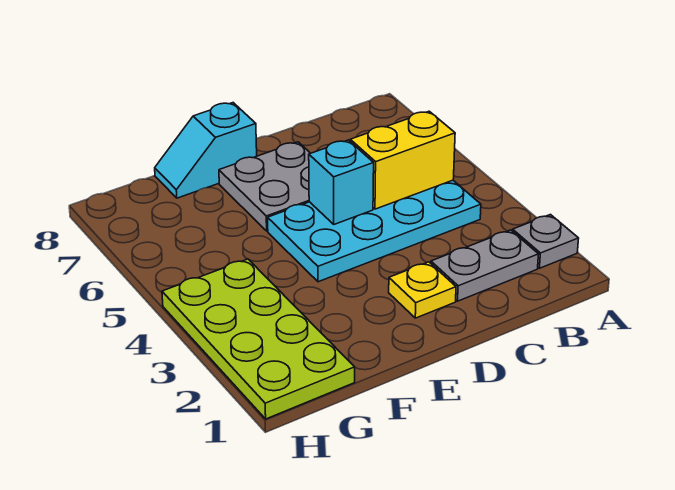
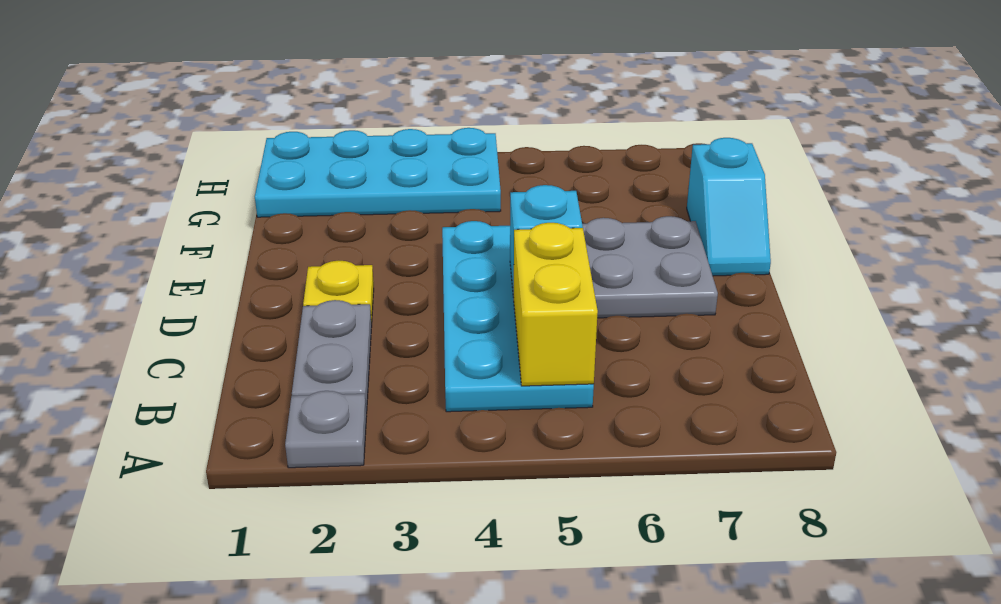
cyan slope E8:F8 level 1 top E -> cyan slope E8:F8 level 1 top F
lime plate G1:H4 level 1 -> cyan plate G1:H4 level 1

